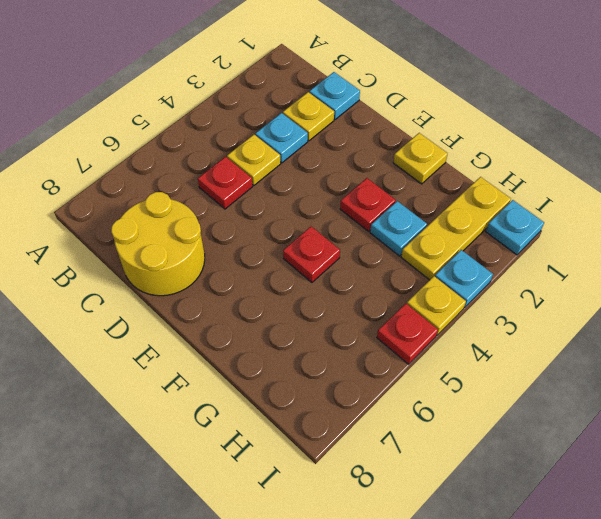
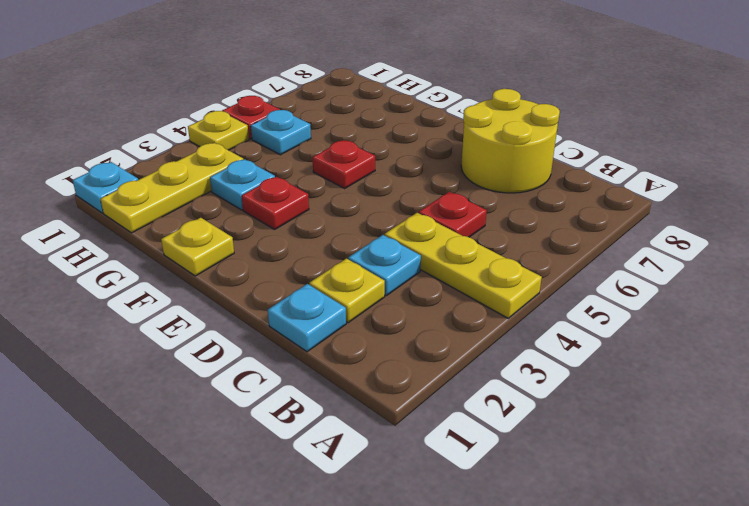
yellow plate C4 level 1 -> yellow plate A4:C4 level 1
cyan plate I3 level 1 -> cyan plate H5 level 1

